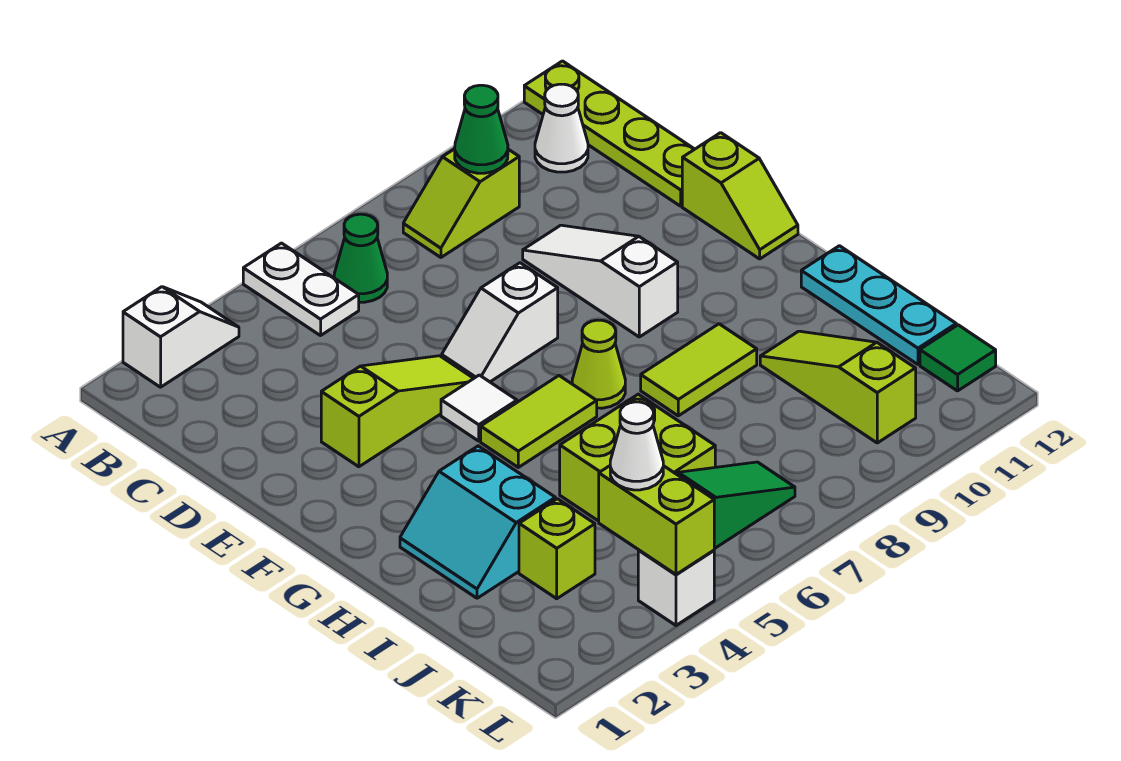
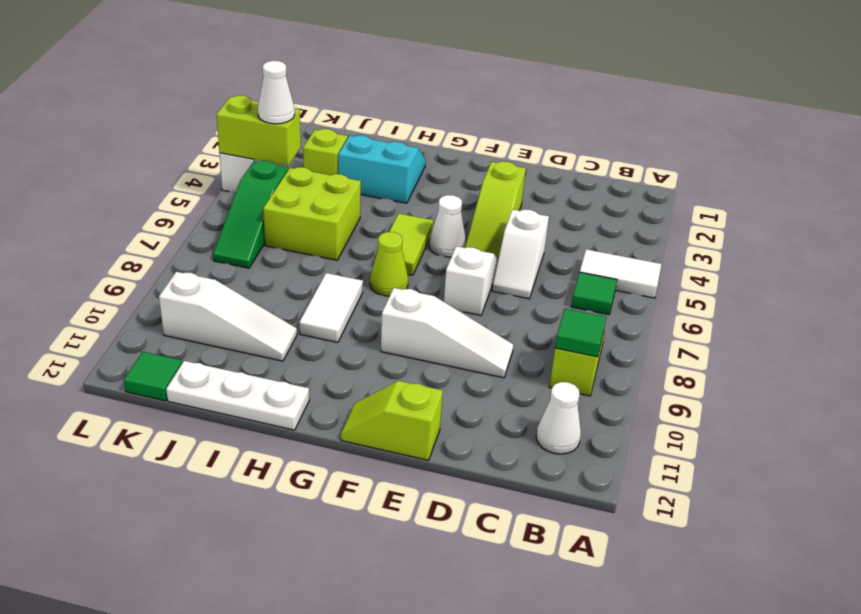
white slope A2:A3 level 1 top 2 -> white slope D5:D6 level 1 top 5
white plate A5:B5 level 1 -> white tile A5:B5 level 1
lime plate A12:D12 level 1 -> none
green cone B6 level 1 -> green tile B6 level 1
green cone B9 level 2 -> green tile B9 level 2
white tile F5 level 1 -> white cone F5 level 1
lime tile H8:H9 level 1 -> white tile H8:H9 level 1
cyan plate H12:J12 level 1 -> white plate H12:J12 level 1
lime slope I10:K10 level 1 top K -> white slope I10:K10 level 1 top K

